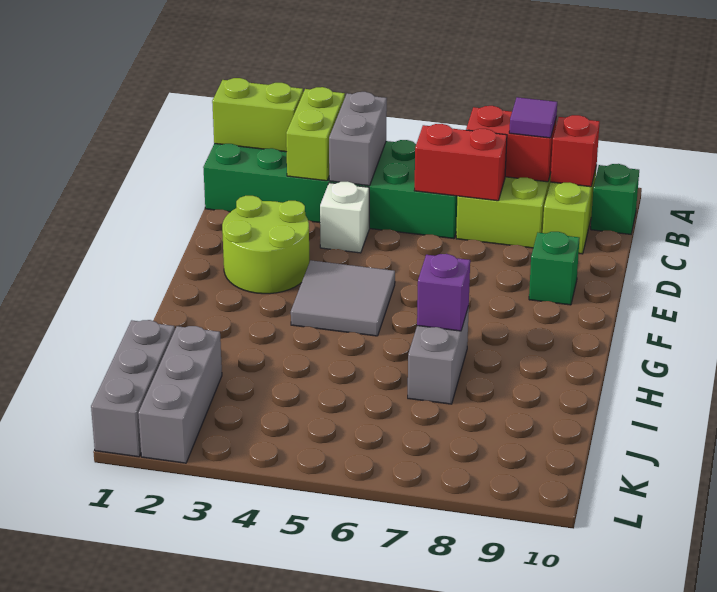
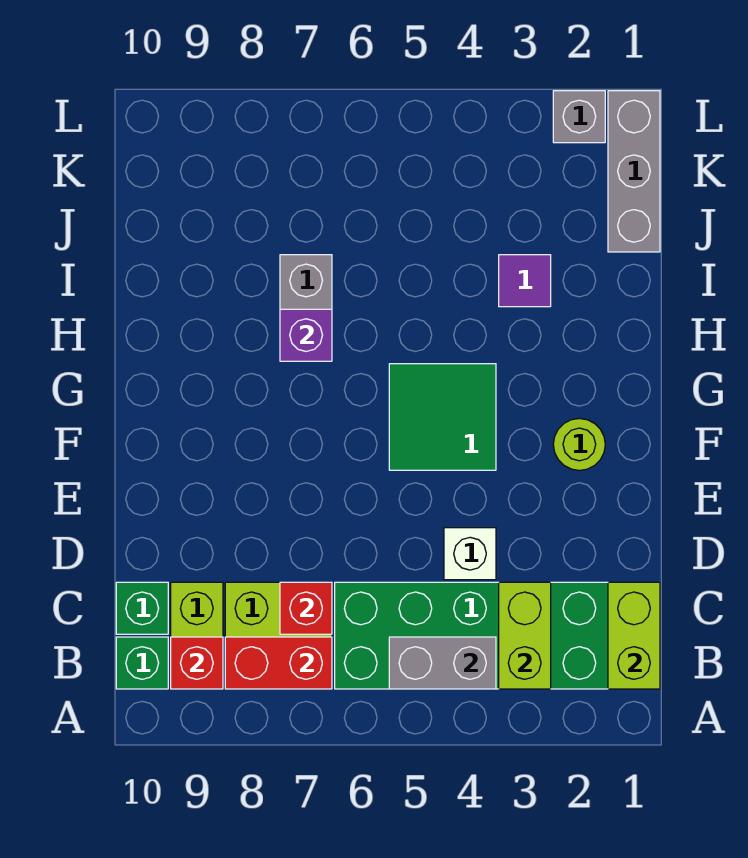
lime brick B1:B2 level 2 -> lime brick B1:C1 level 2
grey brick B4:C4 level 2 -> grey brick B4:B5 level 2
purple tile B8 level 3 -> purple tile I3 level 1
red brick C6:C7 level 2 -> red brick C7 level 2
lime round brick E2:F3 level 1 -> lime round brick F2 level 1
green brick E9 level 1 -> green brick C10 level 1
grey tile F4:G5 level 1 -> green tile F4:G5 level 1
grey brick J2:L2 level 1 -> grey brick L2 level 1

